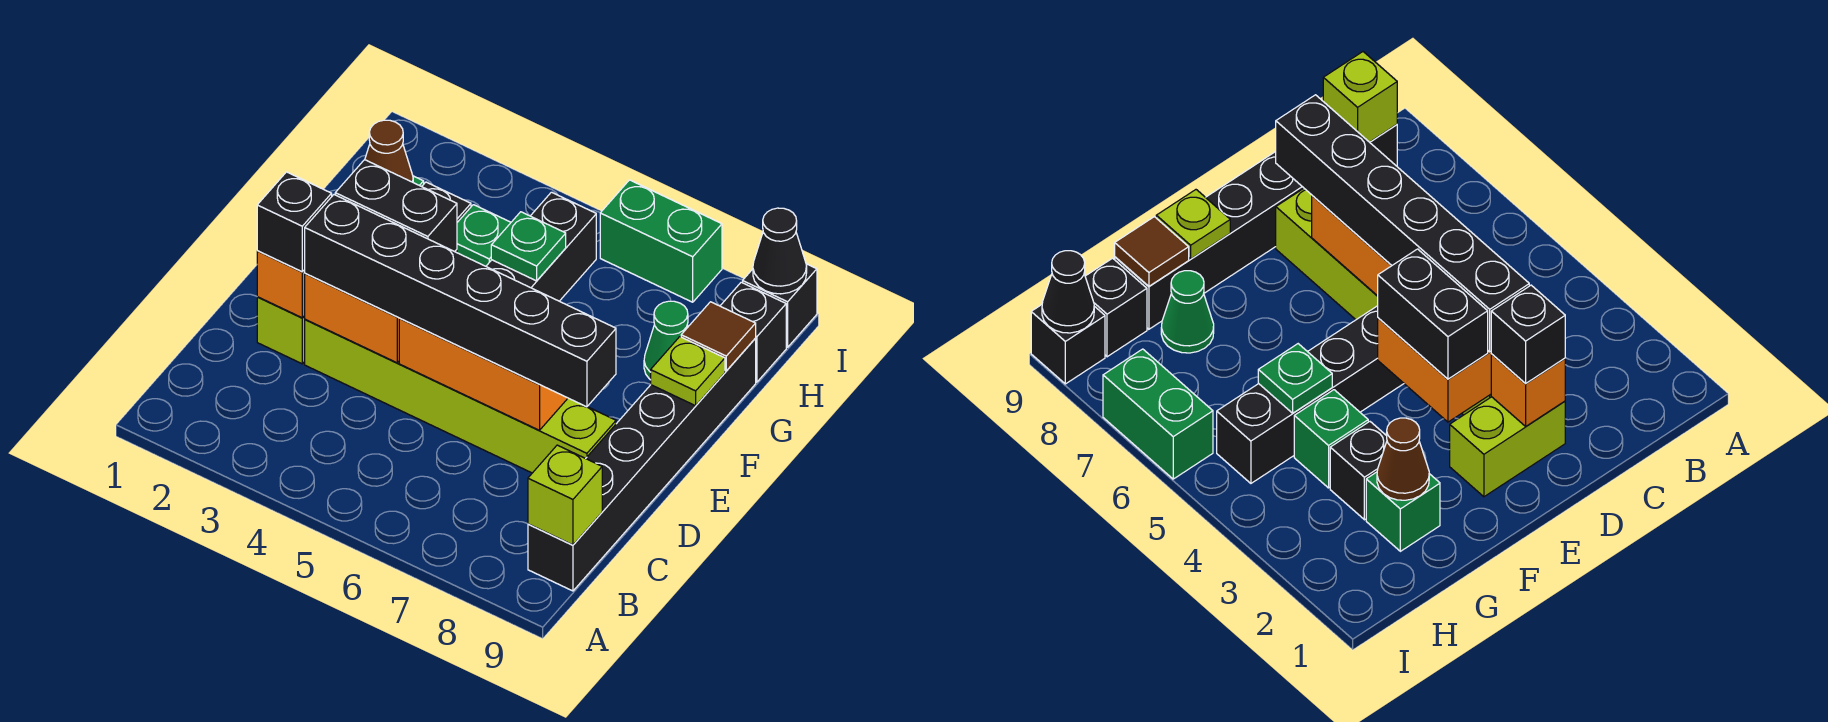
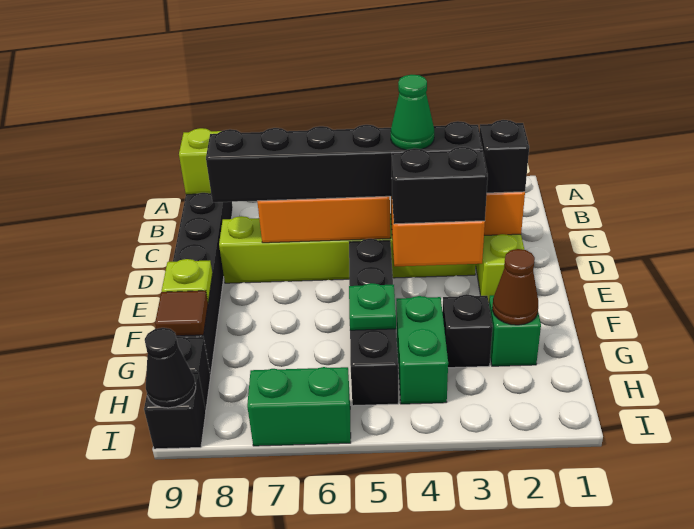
green brick G4 level 1 -> green brick G4:H4 level 1
green cone G8 level 1 -> green cone D4 level 4

